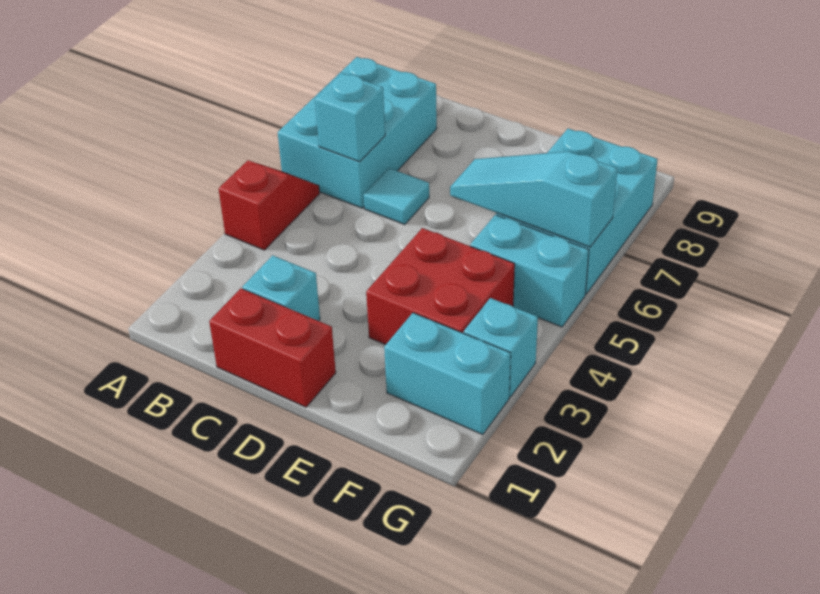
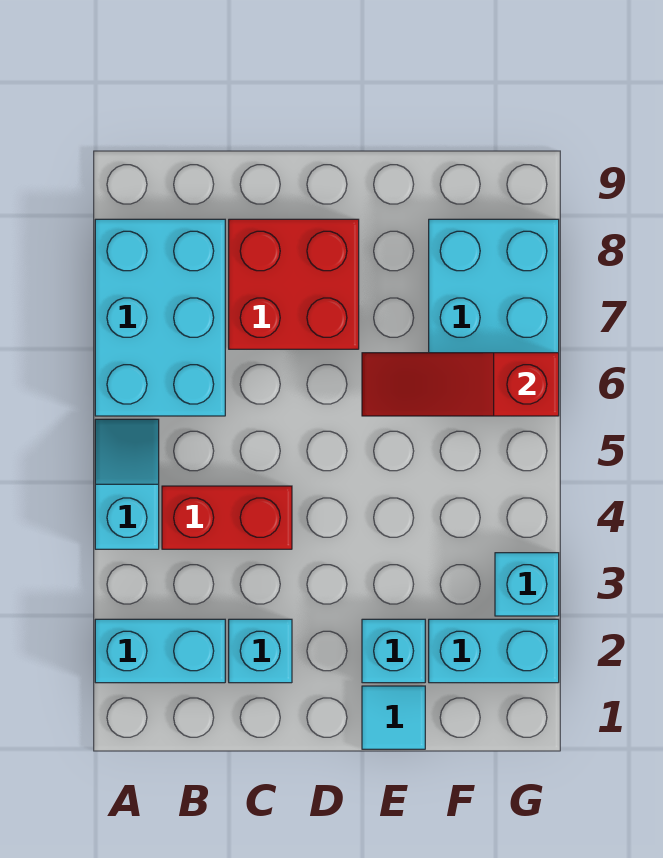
red slope A4:A5 level 1 top 4 -> cyan slope A4:A5 level 1 top 4
cyan brick B6 level 2 -> cyan brick E2 level 1
red brick C1:D1 level 1 -> red brick B4:C4 level 1
cyan tile C6 level 1 -> cyan tile E1 level 1
red brick E3:F4 level 1 -> red brick C7:D8 level 1
cyan slope E6:G6 level 2 top G -> red slope E6:G6 level 2 top G
cyan brick F5:G5 level 1 -> cyan brick A2:B2 level 1

